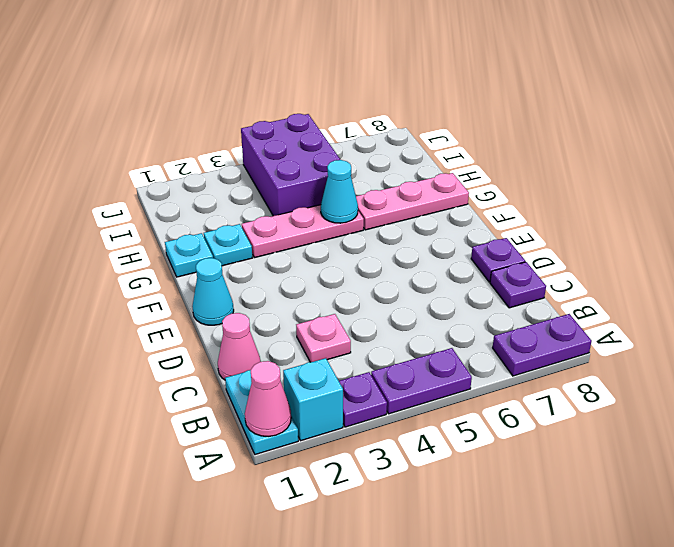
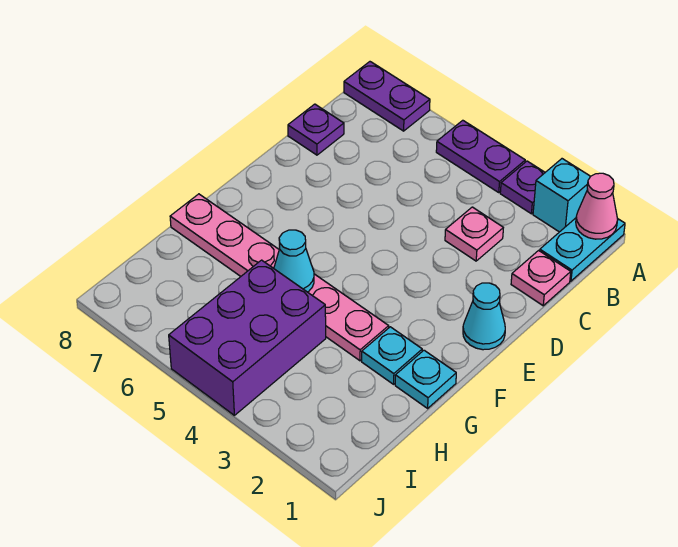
pink cone C1 level 1 -> pink plate C1 level 1
purple plate D8 level 1 -> none

